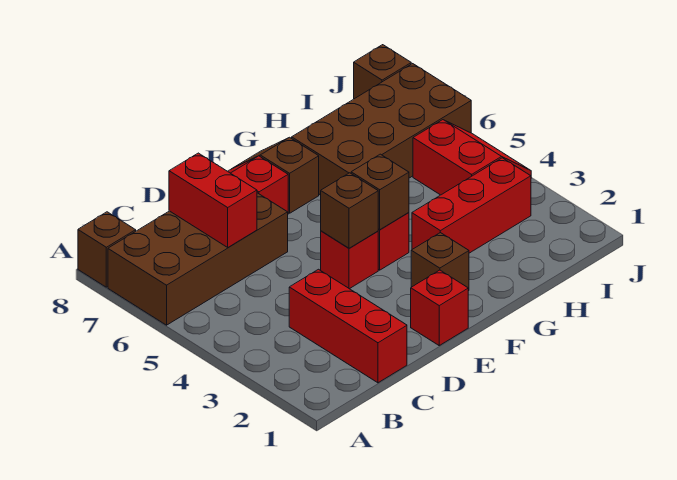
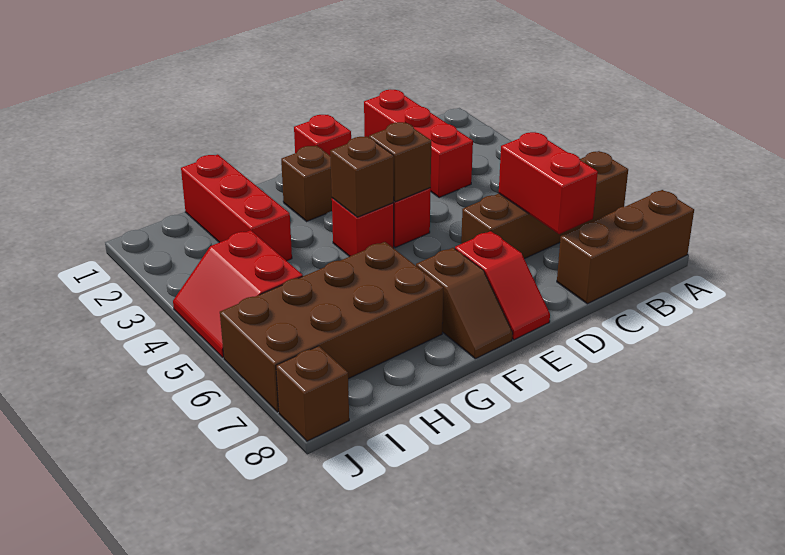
brown brick A6:D7 level 1 -> brown brick A6:D6 level 1
brown brick A8 level 1 -> brown brick A8:C8 level 1
red brick G3:I3 level 1 -> red brick H1:H3 level 1

